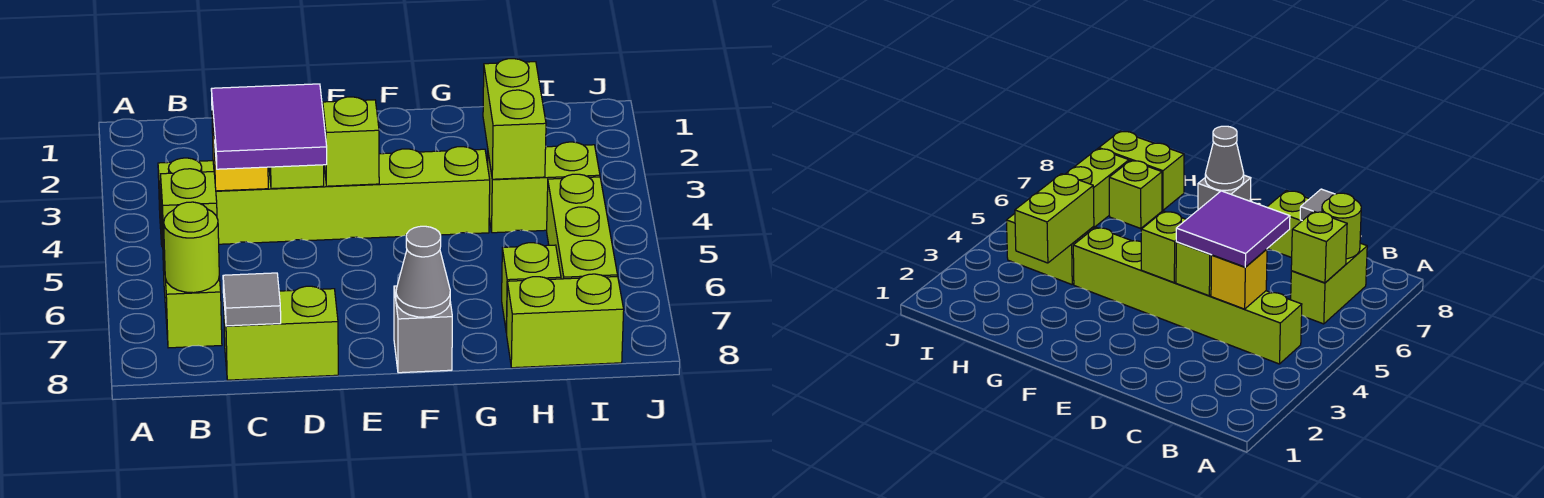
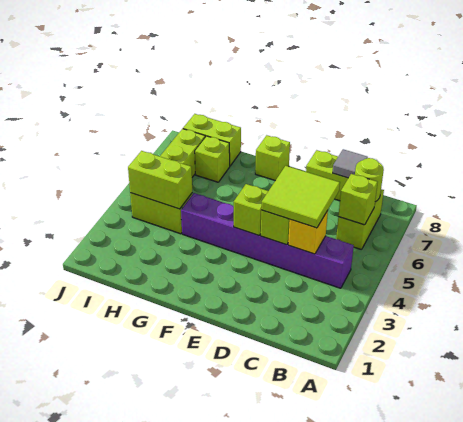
lime brick B4:G4 level 1 -> purple brick B4:G4 level 1
purple tile C4:D5 level 3 -> lime tile C4:D5 level 3
grey brick F8 level 1 -> lime brick F8 level 1
grey cone F8 level 2 -> none
lime brick H3:H4 level 2 -> lime brick H4:I4 level 2

